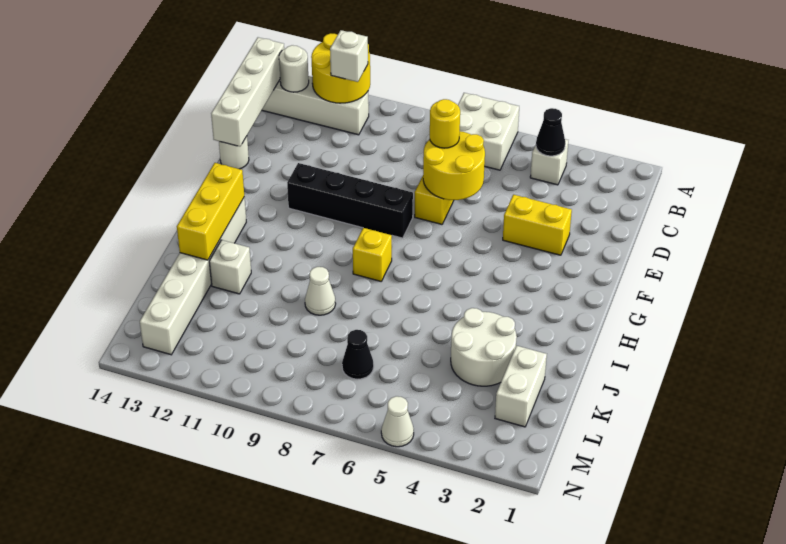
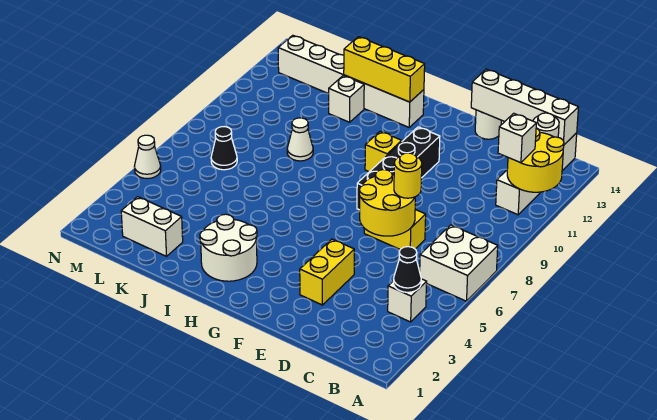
yellow brick H8 level 1 -> yellow brick G10 level 1
white round brick J3:K4 level 1 -> white round brick H2:I3 level 1

